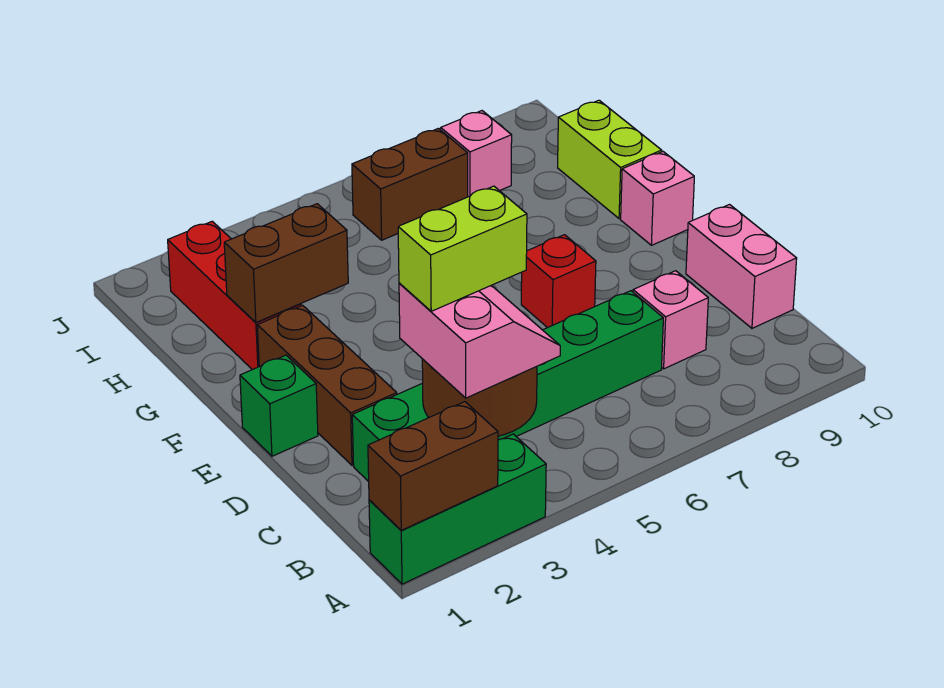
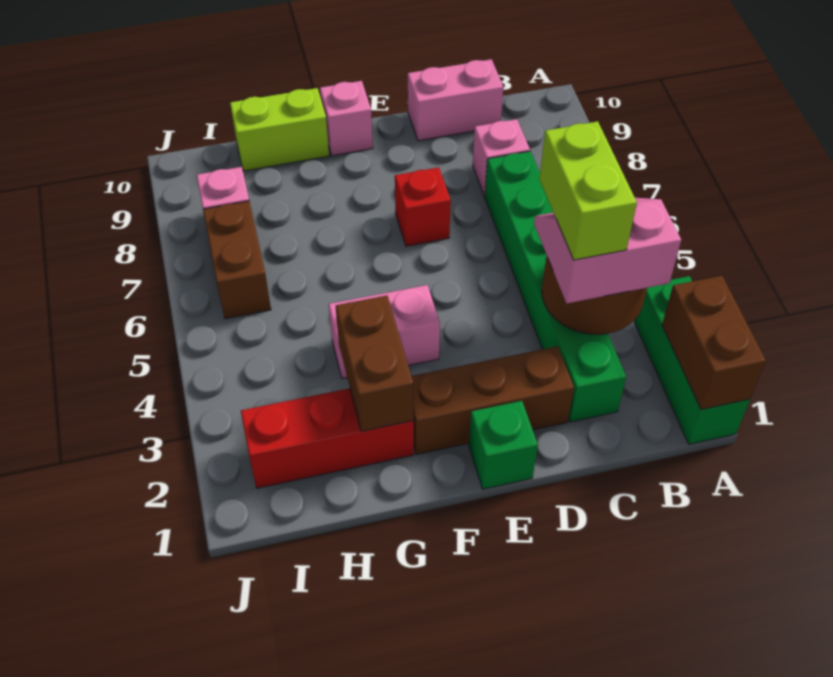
none -> pink brick F4:G4 level 1

